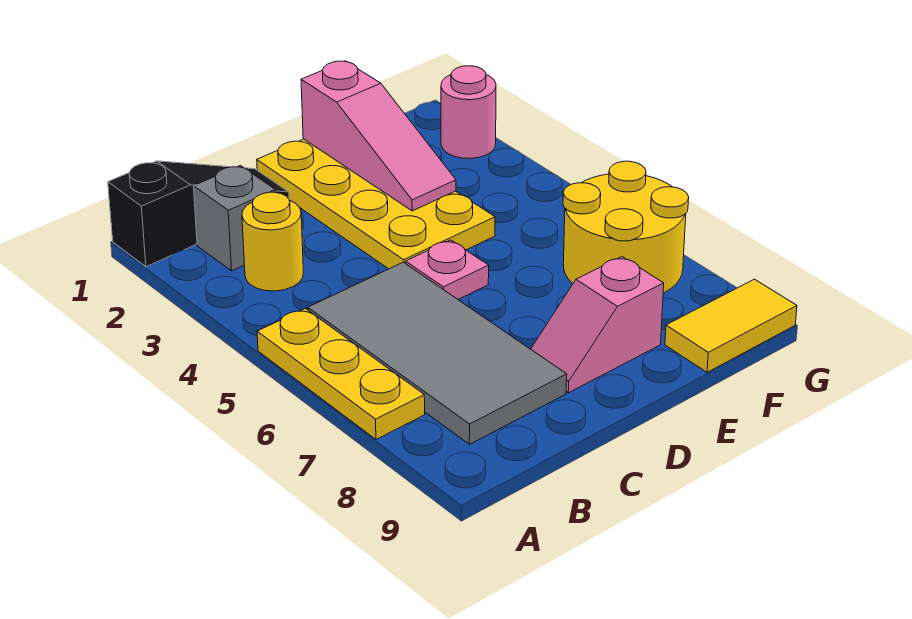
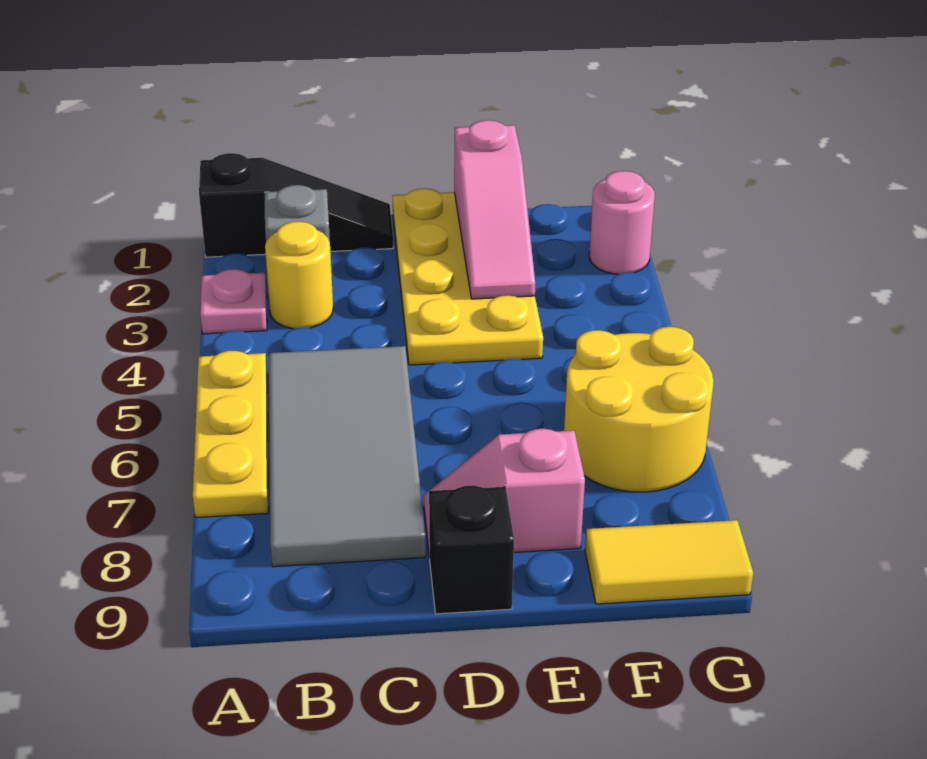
pink plate D5 level 1 -> pink plate A3 level 1
none -> black brick D9 level 1

